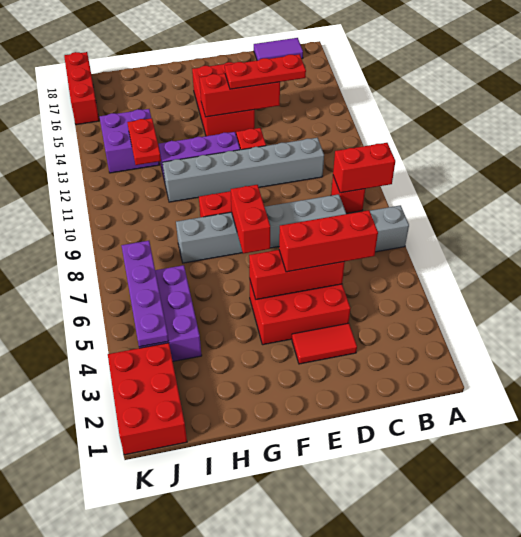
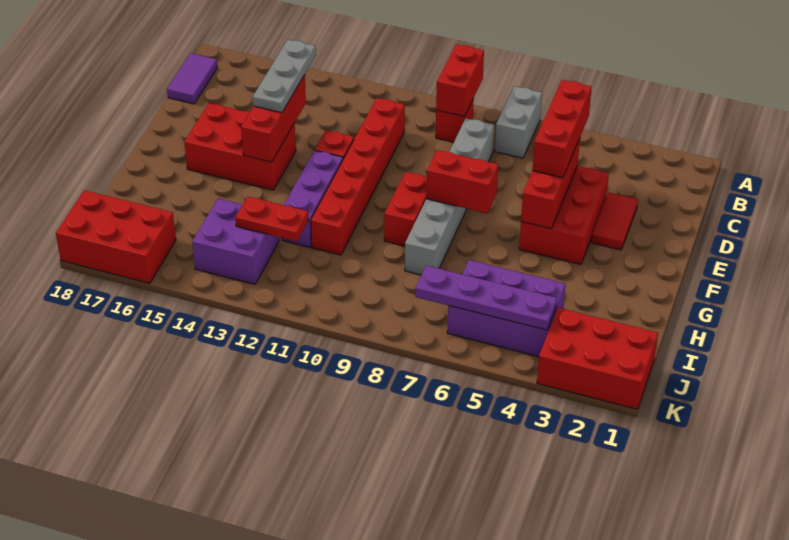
grey brick C11:H11 level 1 -> red brick C11:H11 level 1
red plate C14:E14 level 3 -> grey plate C14:E14 level 3
red brick K16:K18 level 1 -> red brick J16:K18 level 1

